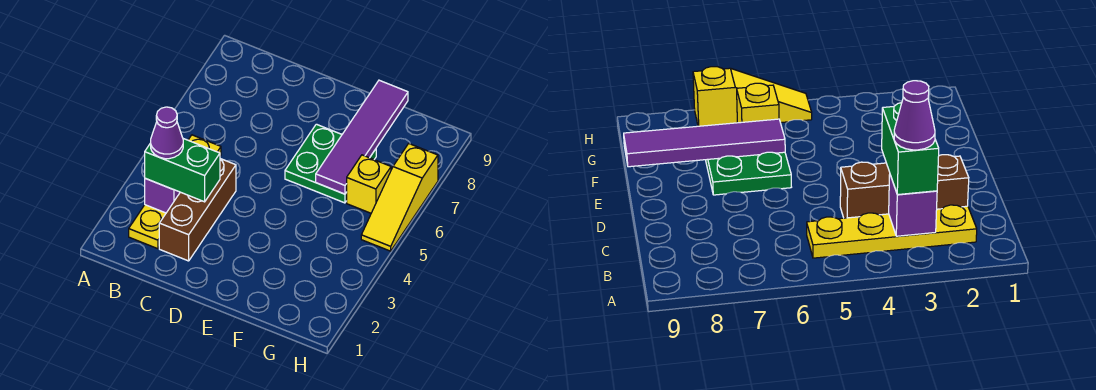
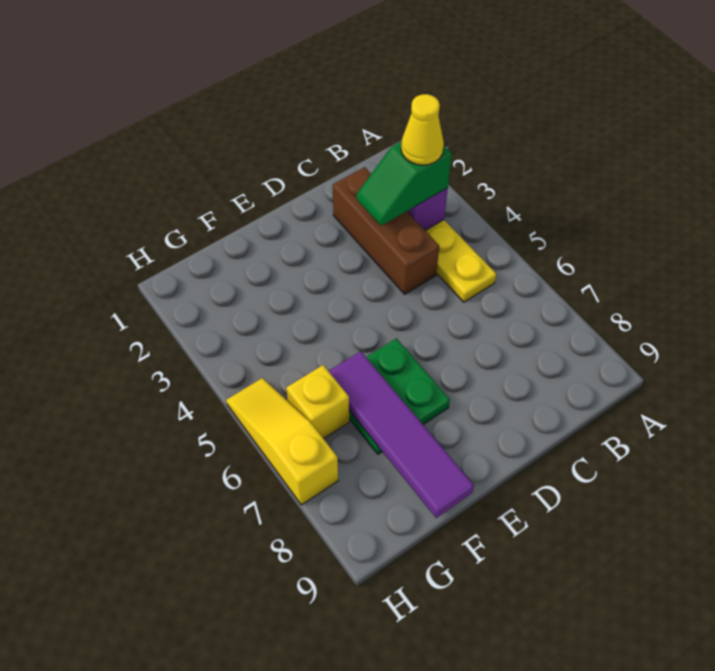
green brick B3:C3 level 3 -> green slope B3:C3 level 3 top B
purple cone B3 level 4 -> yellow cone B3 level 4

